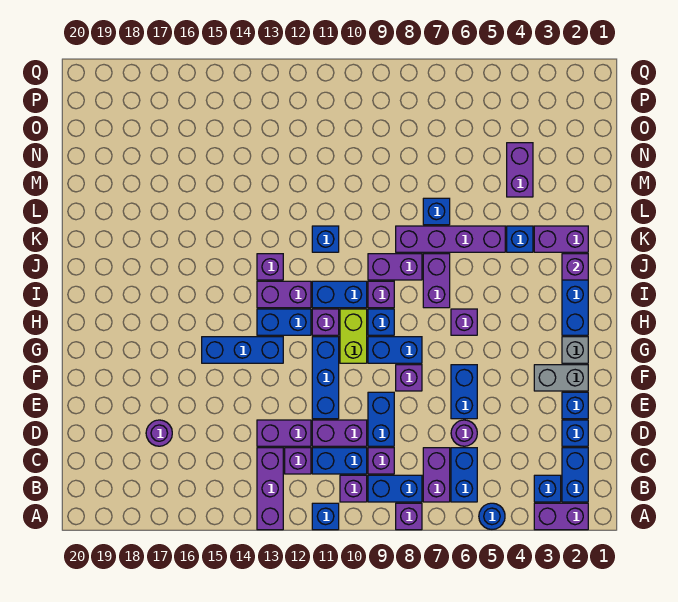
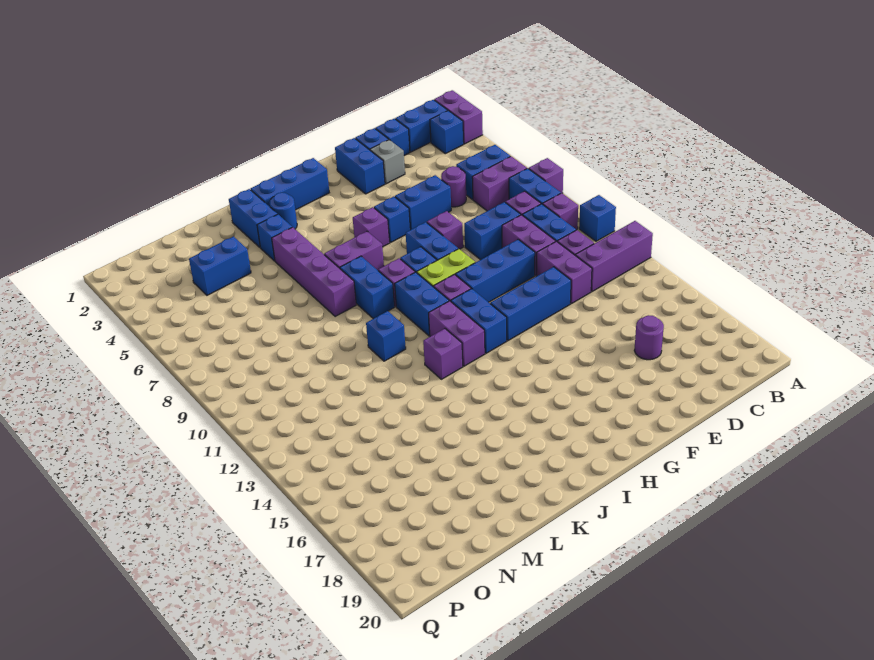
blue round brick A5 level 1 -> blue round brick J3 level 1
grey brick F2:F3 level 1 -> blue brick F2:F3 level 1
grey brick G2 level 1 -> grey brick E3 level 1
blue brick G13:G15 level 1 -> blue brick E13:G13 level 1
purple brick J2 level 2 -> none
purple brick J8:J9 level 1 -> blue brick J8:J9 level 1
purple brick K2:K3 level 1 -> blue brick K2:K3 level 1
blue brick L7 level 1 -> blue brick G6 level 1
purple brick M4:N4 level 1 -> blue brick M4:N4 level 1

